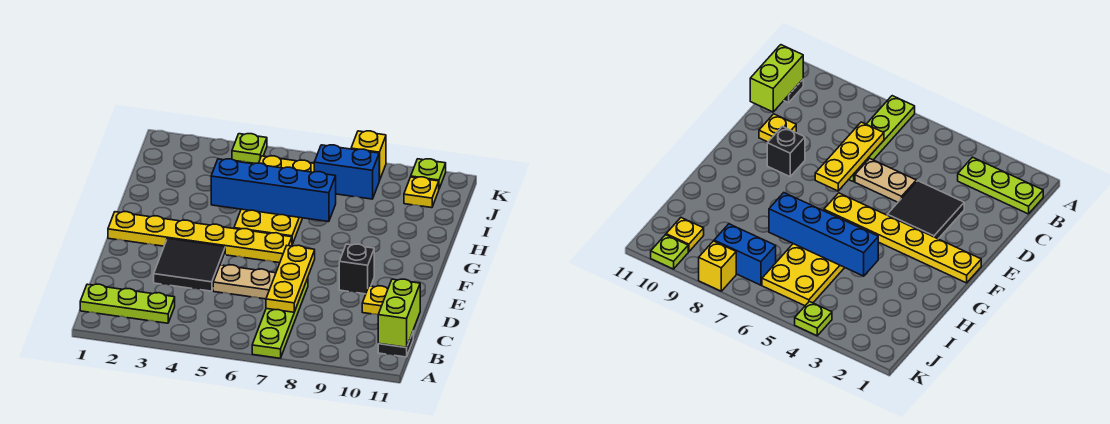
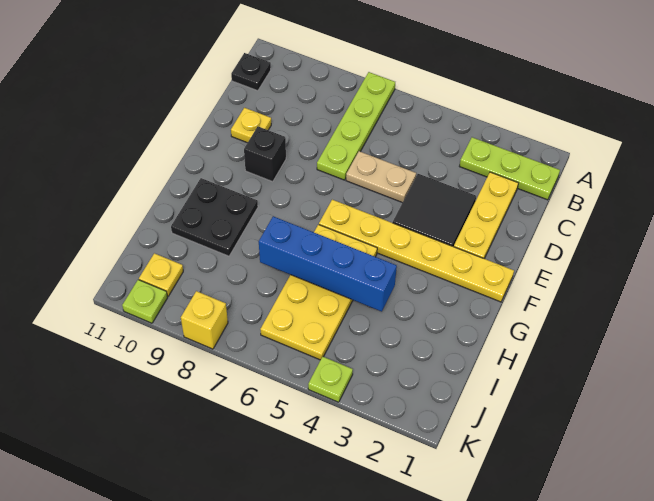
lime brick B11:C11 level 2 -> none
yellow plate C7:E7 level 2 -> yellow plate C2:E2 level 1
none -> black plate G9:H10 level 1
blue brick J7:J8 level 1 -> none

